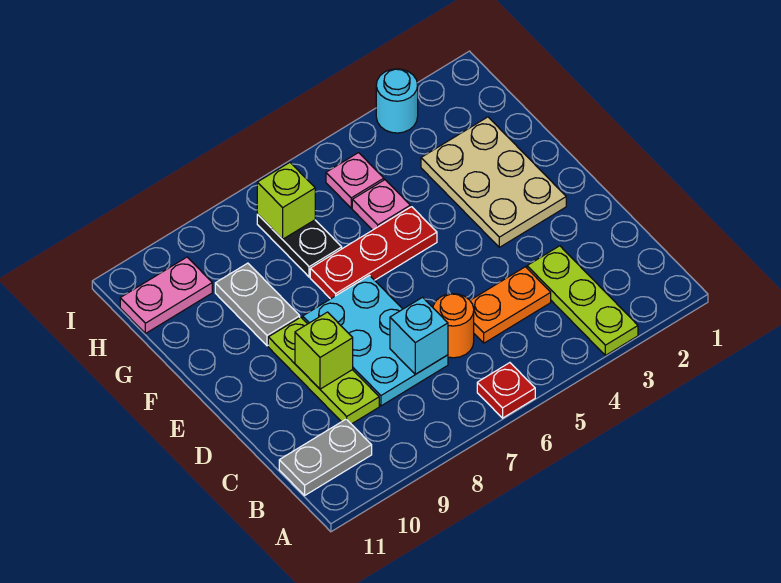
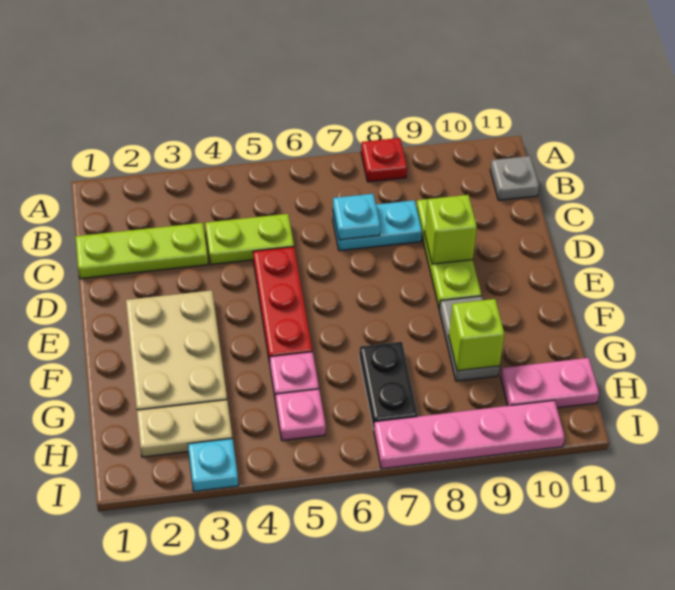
lime plate A3:C3 level 1 -> lime plate C1:C3 level 1
red plate A6 level 1 -> red plate A8 level 1
grey plate B10:B11 level 1 -> grey plate B11 level 1
orange plate C4:C5 level 1 -> lime plate C4:C5 level 1
orange round brick C6 level 1 -> none
cyan plate C7:E8 level 1 -> cyan plate C7:C8 level 1
cyan brick C7 level 2 -> cyan plate C7 level 2
red plate F5:F7 level 1 -> red plate D5:F5 level 1
none -> tan plate H2:H3 level 1
lime brick H7 level 2 -> lime brick G9 level 2
cyan round brick I3 level 1 -> cyan plate I3 level 1
none -> pink plate I7:I10 level 1

